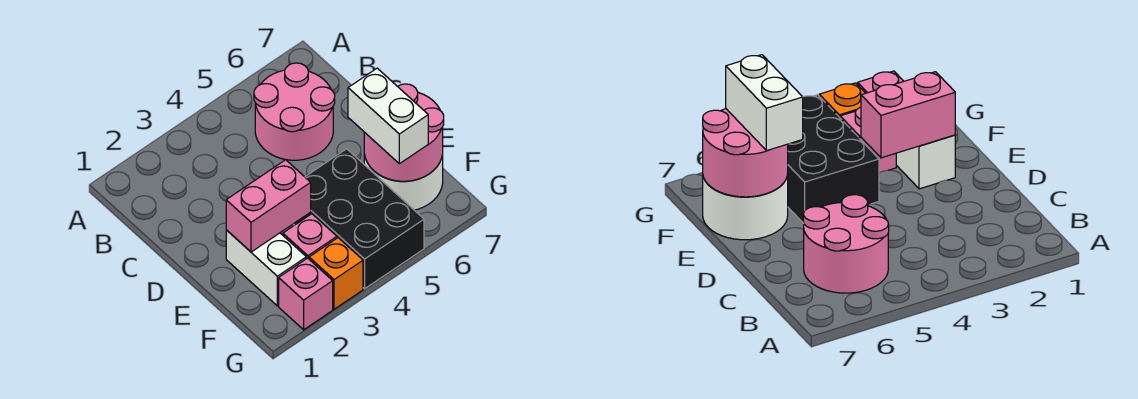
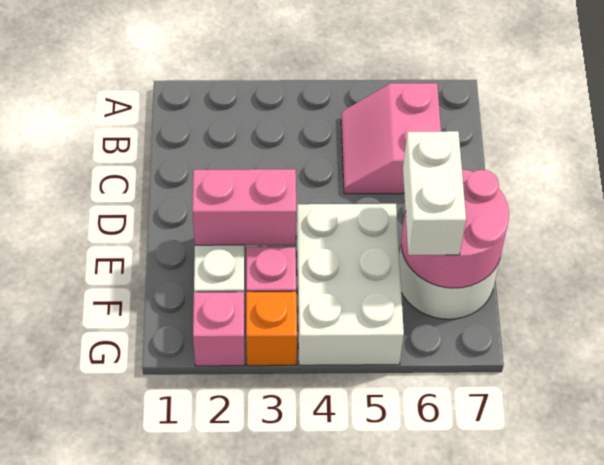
pink round brick B5:C6 level 1 -> pink slope B5:C6 level 1 top 6
black brick E4:G5 level 1 -> white brick E4:G5 level 1

